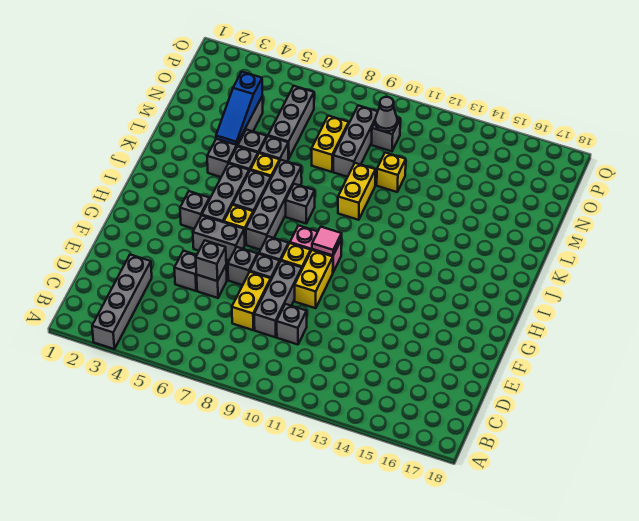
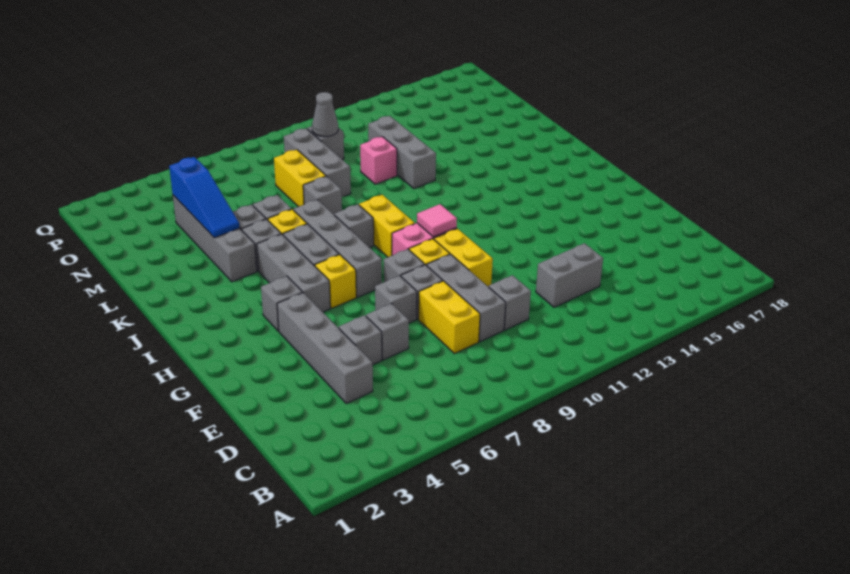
grey brick A3:D3 level 1 -> grey brick D4:G4 level 1
grey brick E6 level 2 -> grey brick L8 level 1
grey brick G5:G6 level 1 -> grey brick D12:D13 level 1
yellow brick K10:L10 level 1 -> yellow brick I9:J9 level 1
grey brick M6:O6 level 1 -> grey brick L12:N12 level 1
yellow brick M11 level 1 -> pink brick M11 level 1

